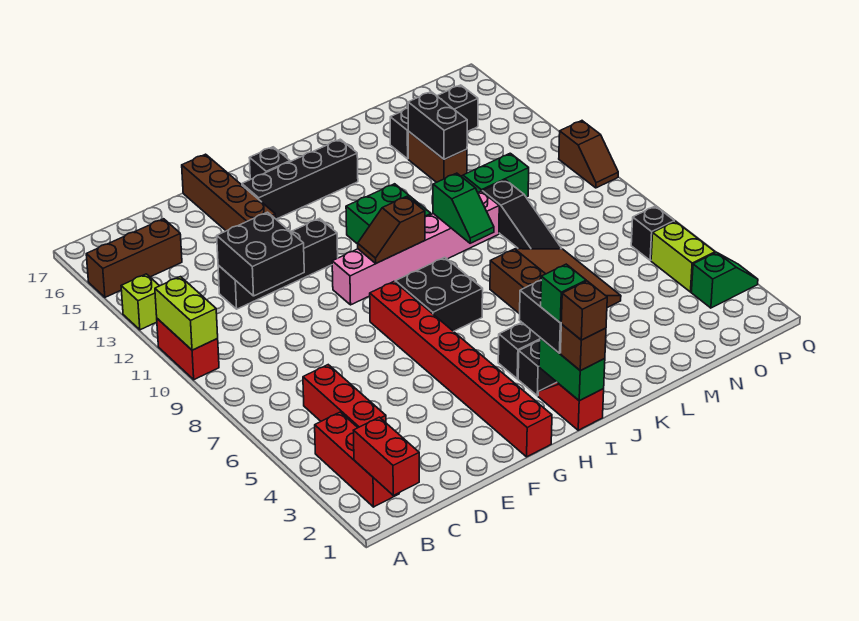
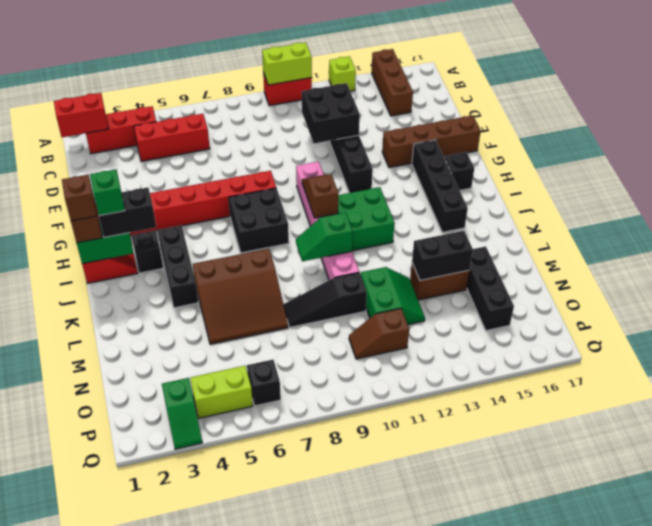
brown slope Q10:Q11 level 1 top 11 -> brown slope O10:O11 level 1 top 11

